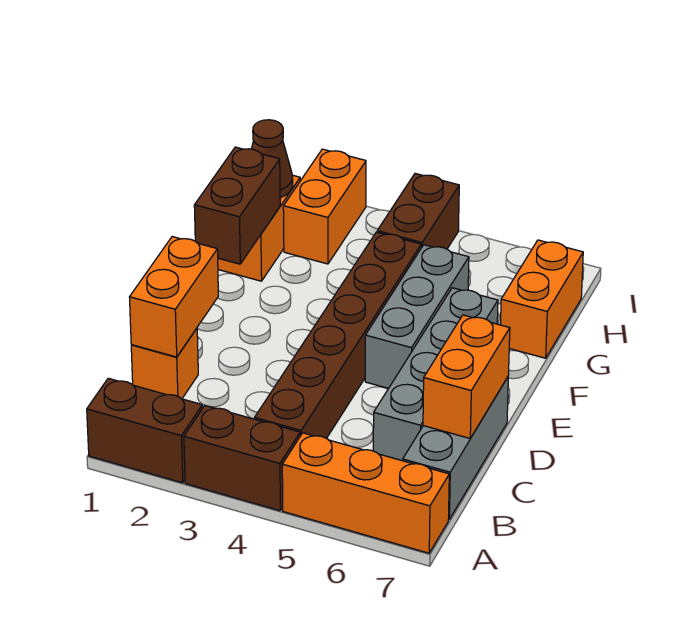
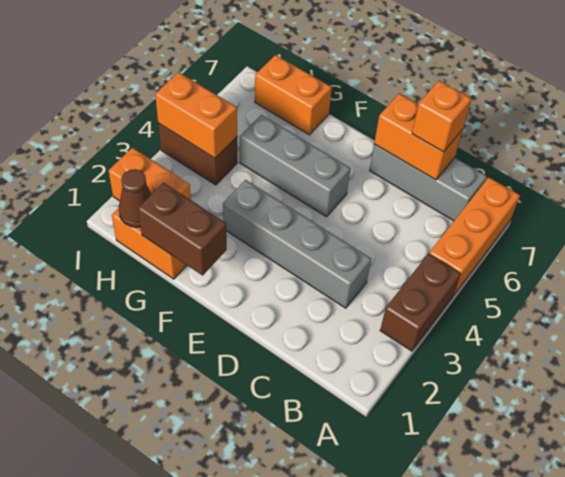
brown brick A1:A2 level 1 -> none
brown brick B4:G4 level 1 -> none
orange brick C1 level 1 -> orange brick C7 level 3
orange brick C1:D1 level 2 -> orange brick H4:I4 level 2
grey brick C6:F6 level 1 -> grey brick C3:F3 level 1

